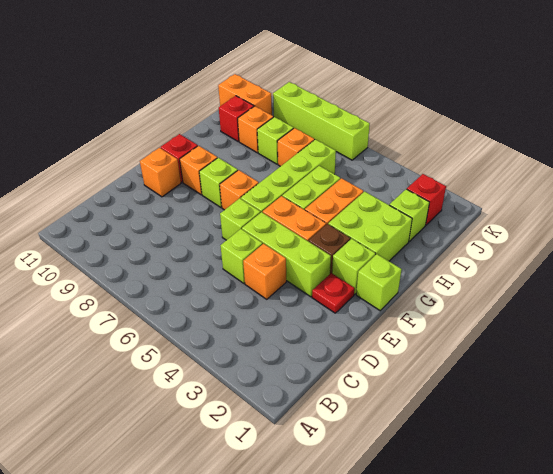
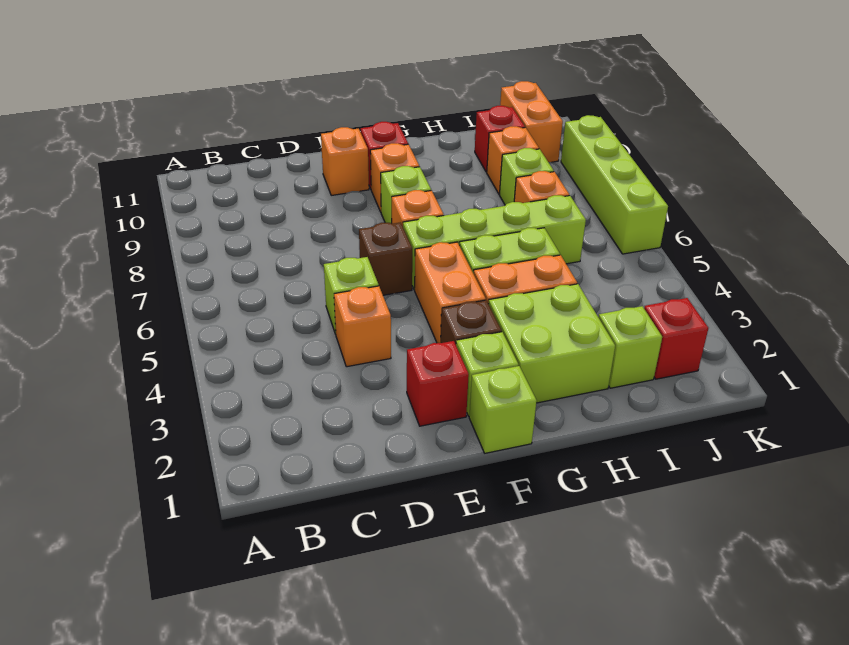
red plate E2 level 1 -> red brick E2 level 1
lime brick E3:E5 level 1 -> none
lime brick E6 level 1 -> brown brick E6 level 1

